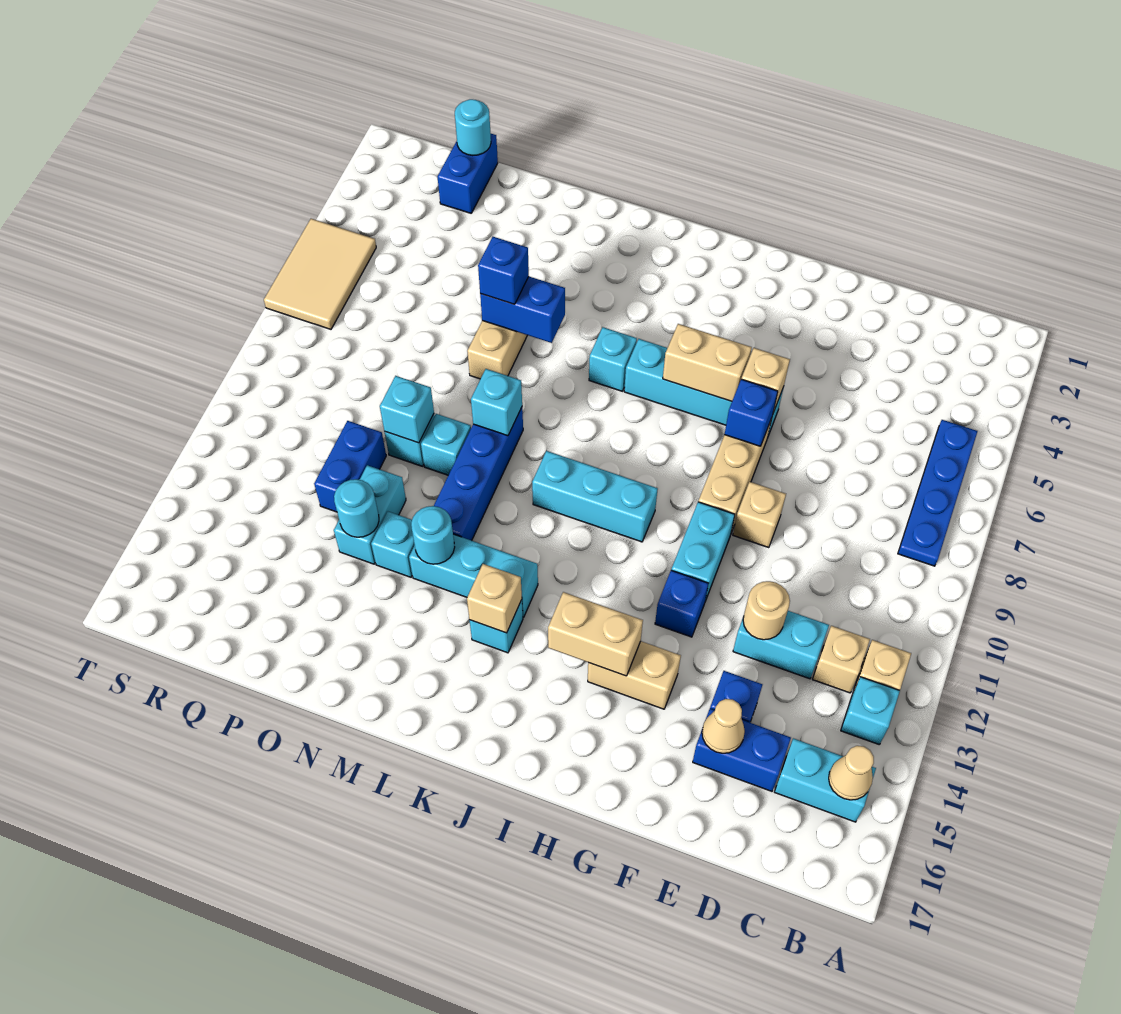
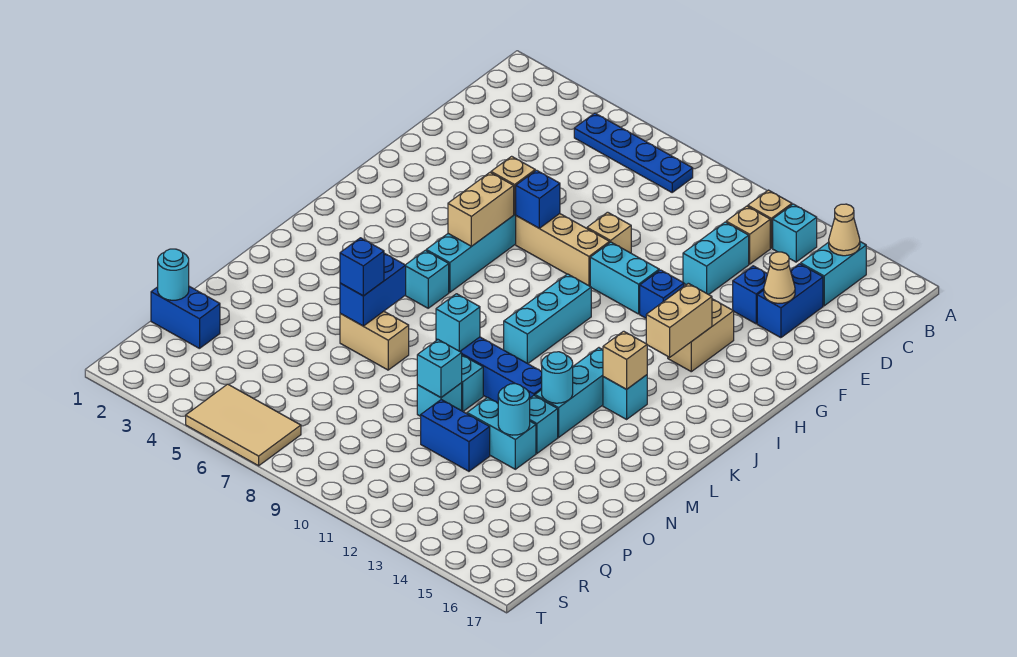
tan round brick E12 level 2 -> none

